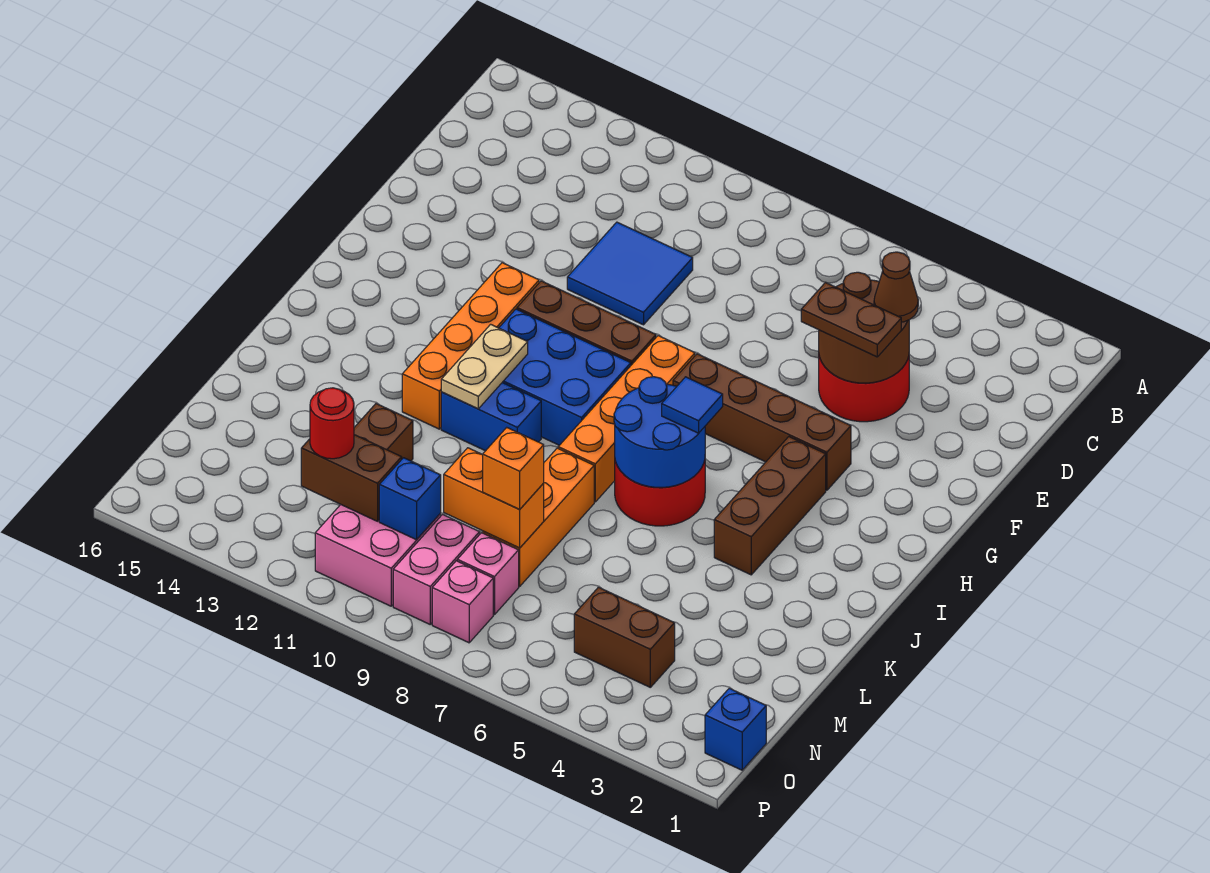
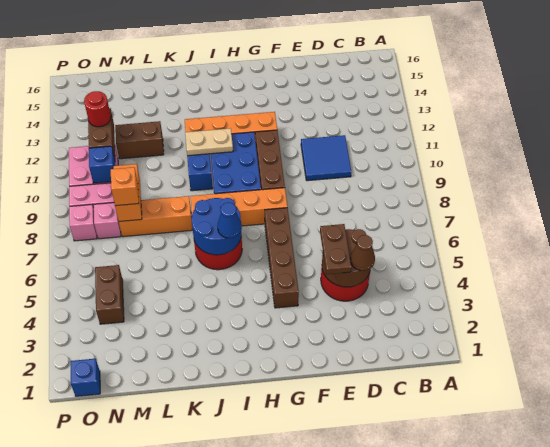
brown brick H4:J4 level 1 -> none
blue tile I6 level 3 -> blue cone I6 level 3

